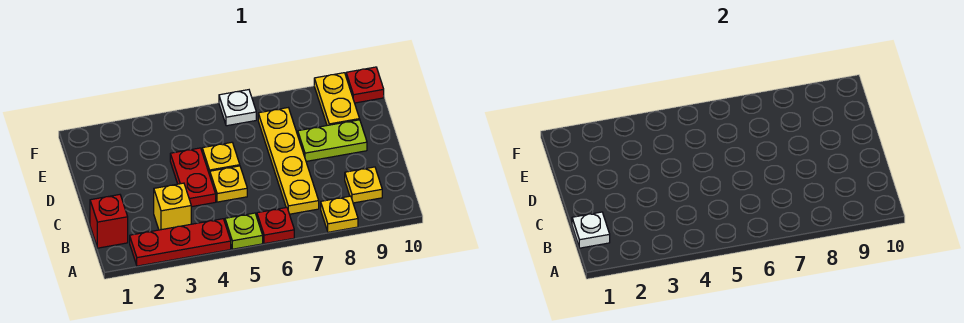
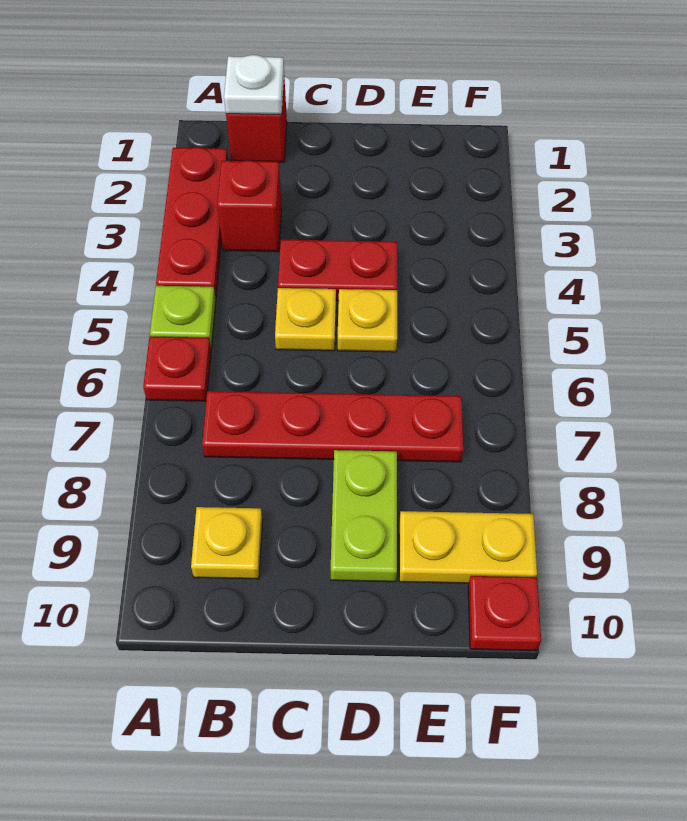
yellow plate A8 level 1 -> none
yellow brick B3 level 1 -> red brick B3 level 1
yellow plate B7:E7 level 1 -> red plate B7:E7 level 1
white plate F6 level 1 -> none

